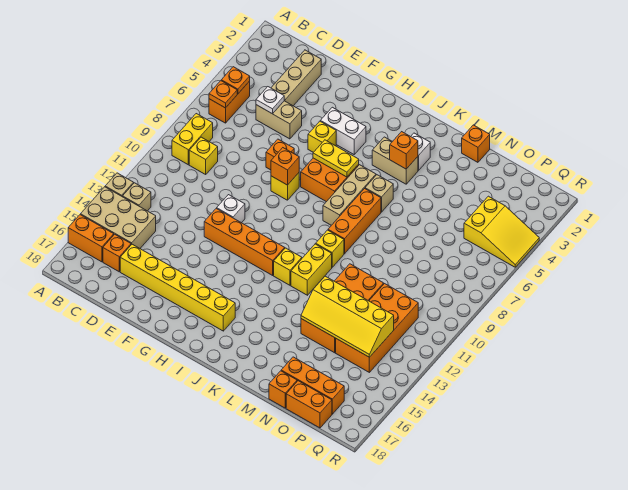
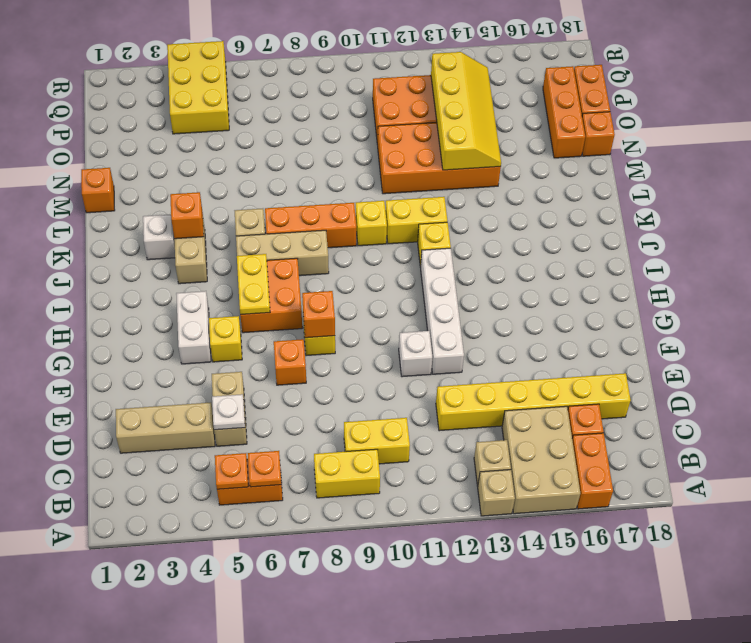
yellow brick C9 level 1 -> yellow brick C9:C10 level 1
yellow brick D16:I16 level 1 -> yellow brick D12:D17 level 1
orange brick F12:I12 level 1 -> white brick F12:I12 level 1
yellow slope P4:R5 level 1 top P -> yellow brick P4:R5 level 1

